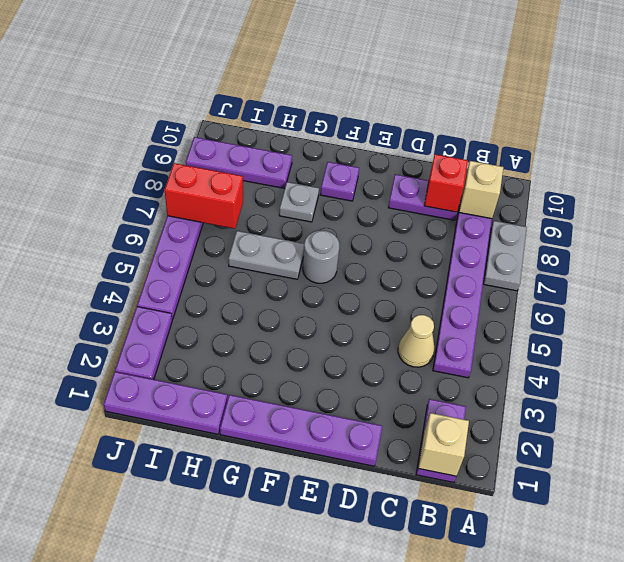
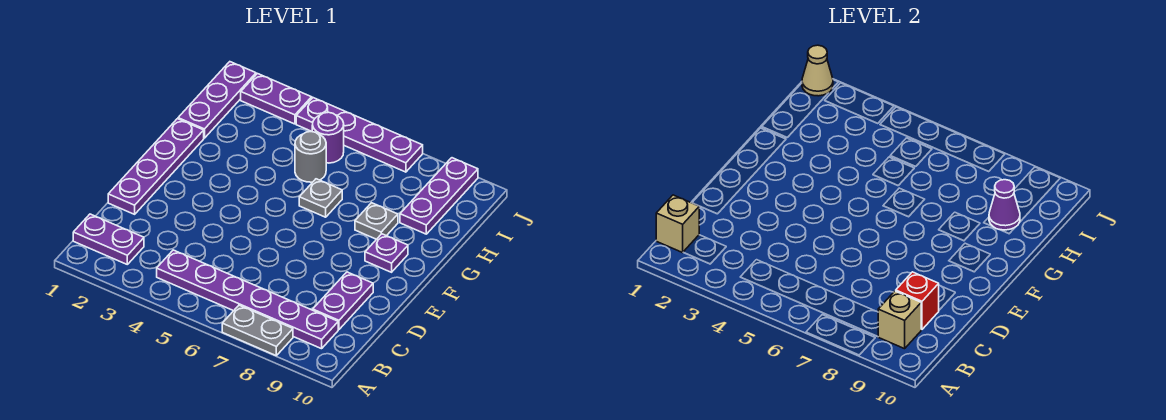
tan cone C4 level 1 -> tan cone J1 level 2
grey round brick F6 level 1 -> grey round brick H5 level 1
grey plate G6:H6 level 1 -> grey plate G6 level 1
none -> purple cone H9 level 2
none -> purple round brick I5 level 1
red brick I7:J7 level 2 -> none

